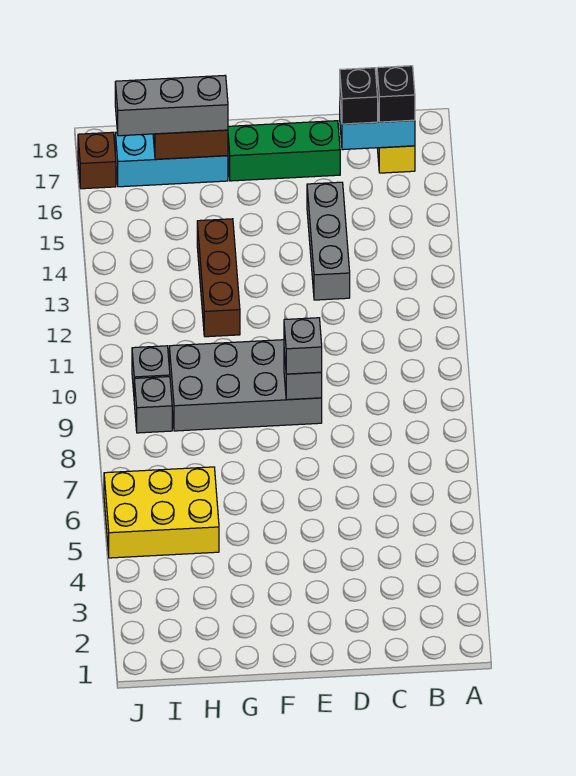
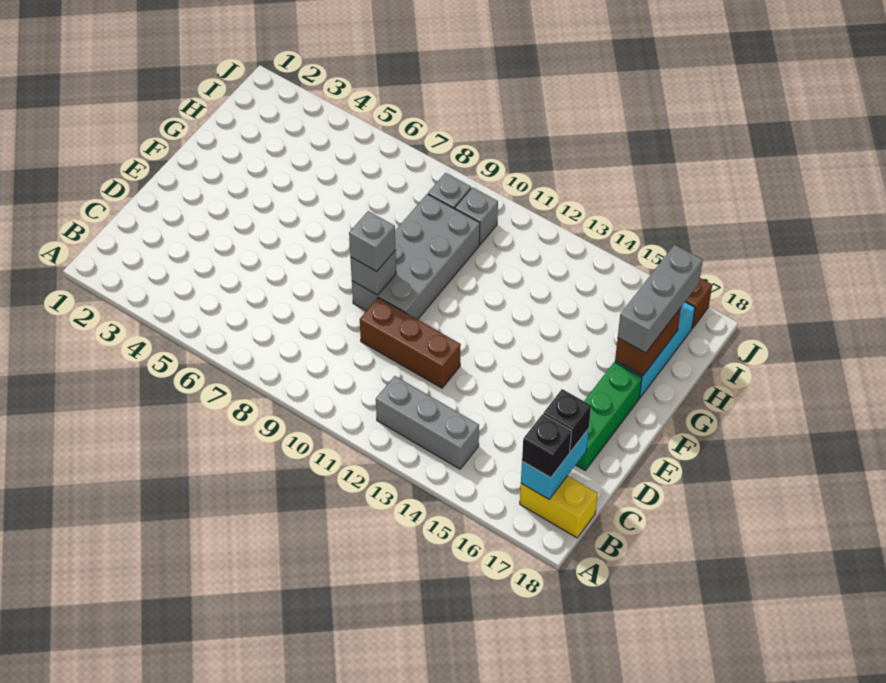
grey brick D13:D15 level 1 -> grey brick B12:B14 level 1
brown brick G12:G14 level 1 -> brown brick D10:D12 level 1
yellow brick H5:J6 level 1 -> none

